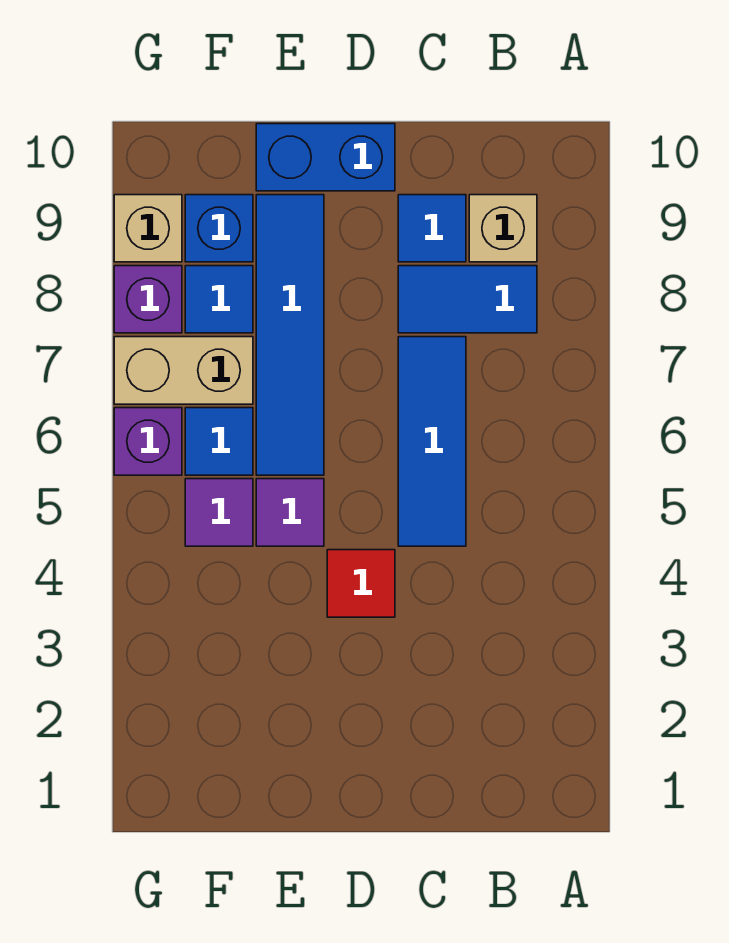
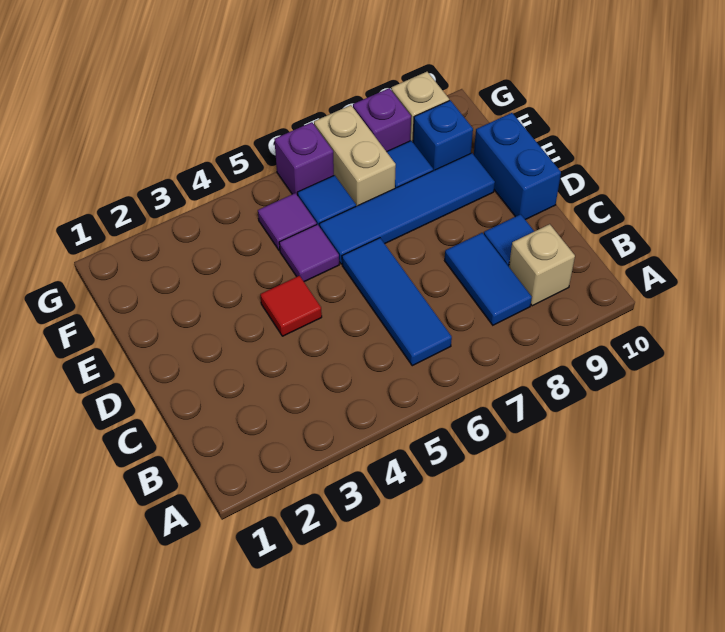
blue tile C5:C7 level 1 -> blue tile B6:D6 level 1

